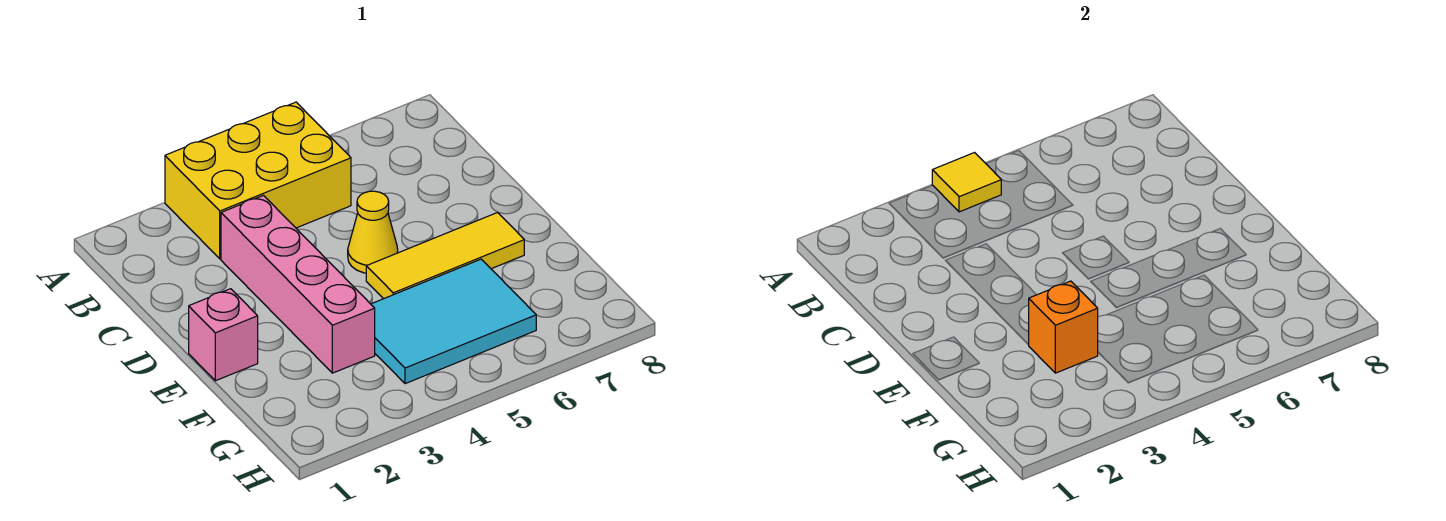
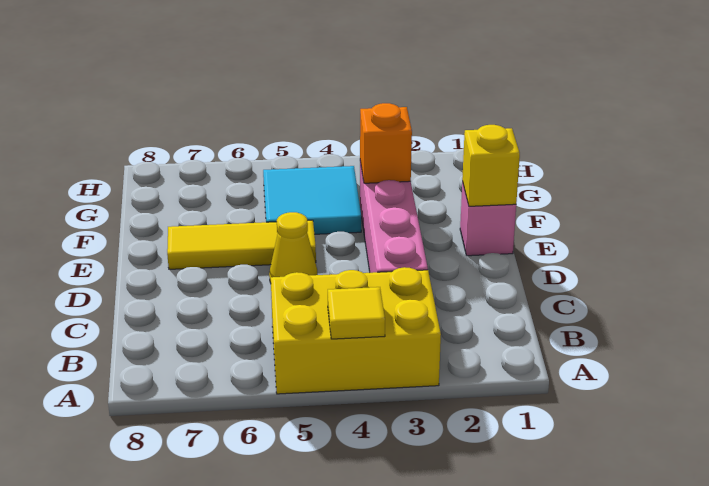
none -> yellow brick E1 level 2
cyan tile F4:G6 level 1 -> cyan tile F4:G5 level 1

